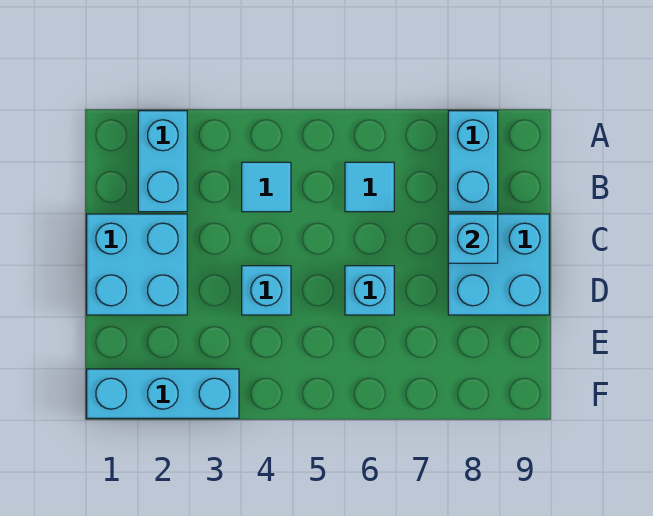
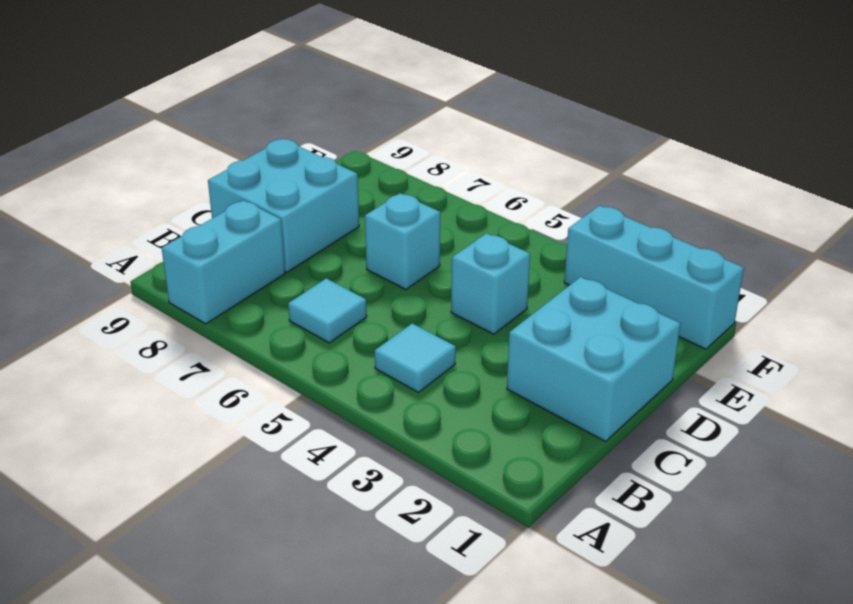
cyan brick A2:B2 level 1 -> none
cyan brick C8 level 2 -> none

